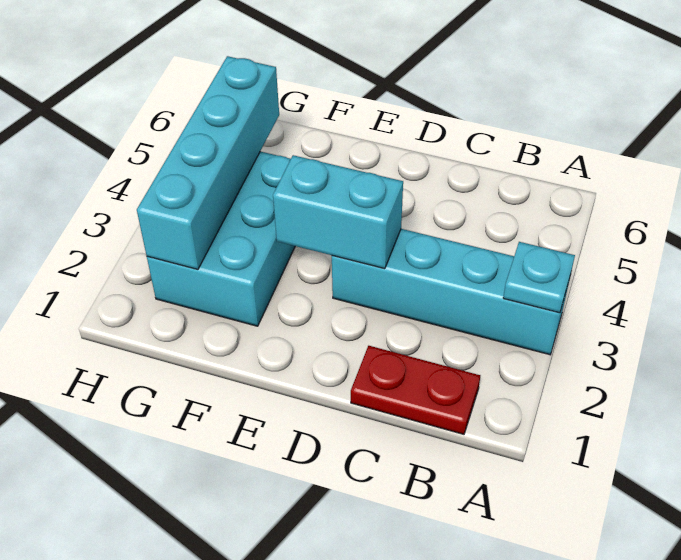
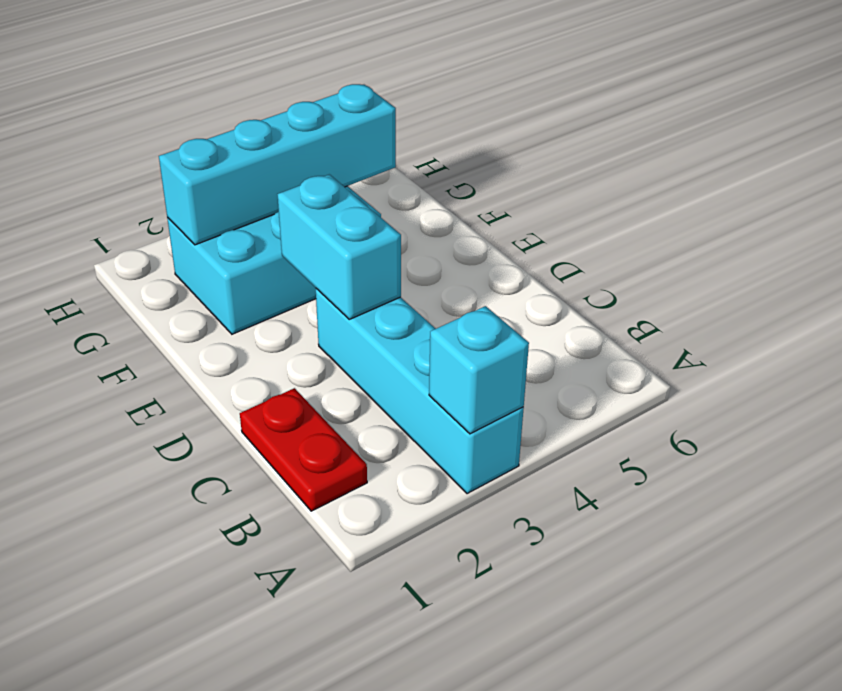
cyan plate A3 level 2 -> cyan brick A3 level 2

